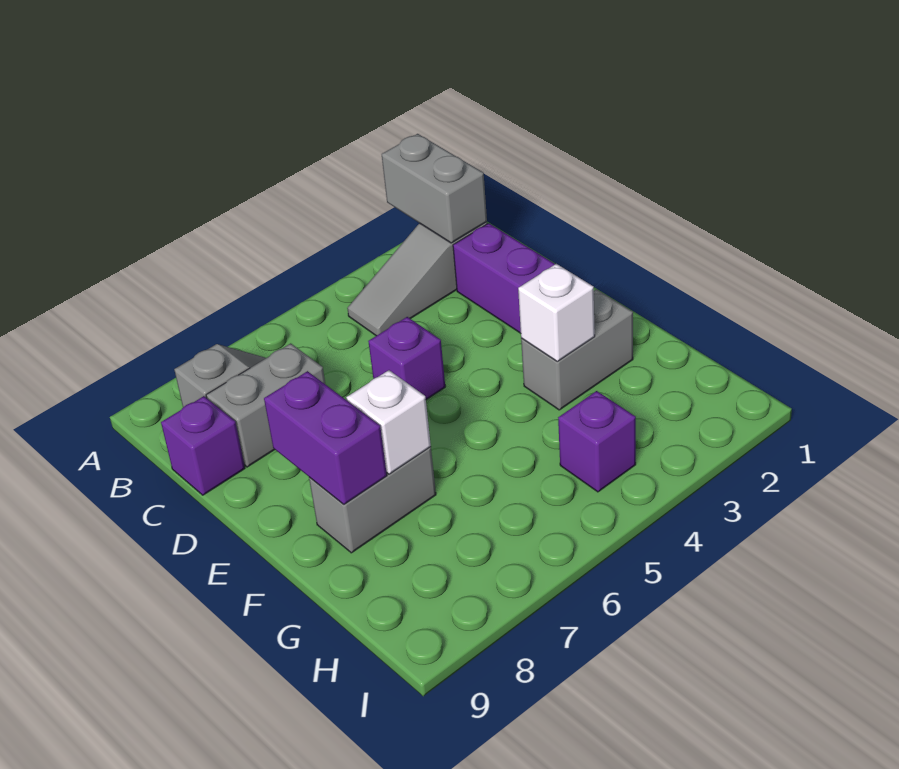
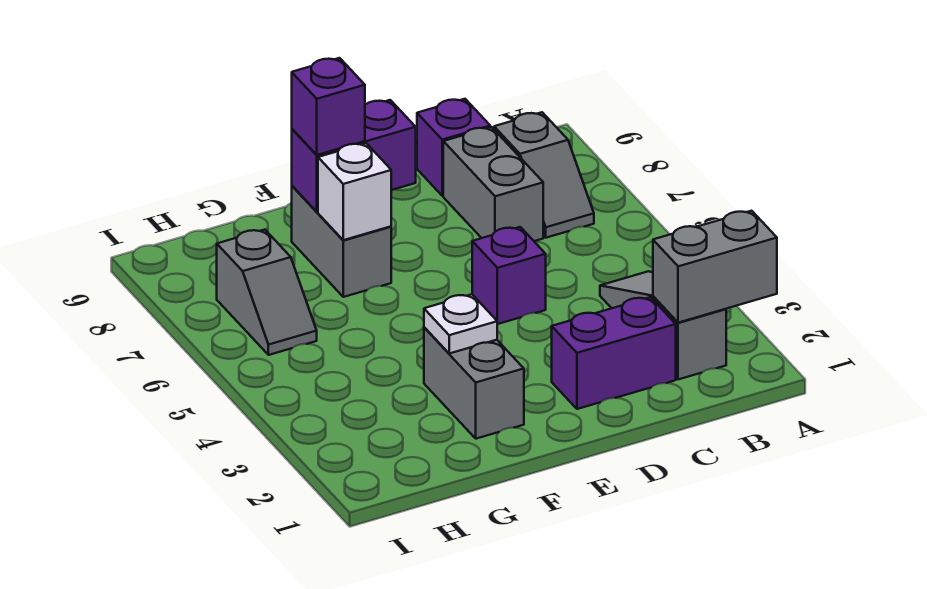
white brick F3 level 2 -> white plate F3 level 2
purple brick H4 level 1 -> purple brick F8 level 3
none -> grey slope H6:H7 level 1 top 7

